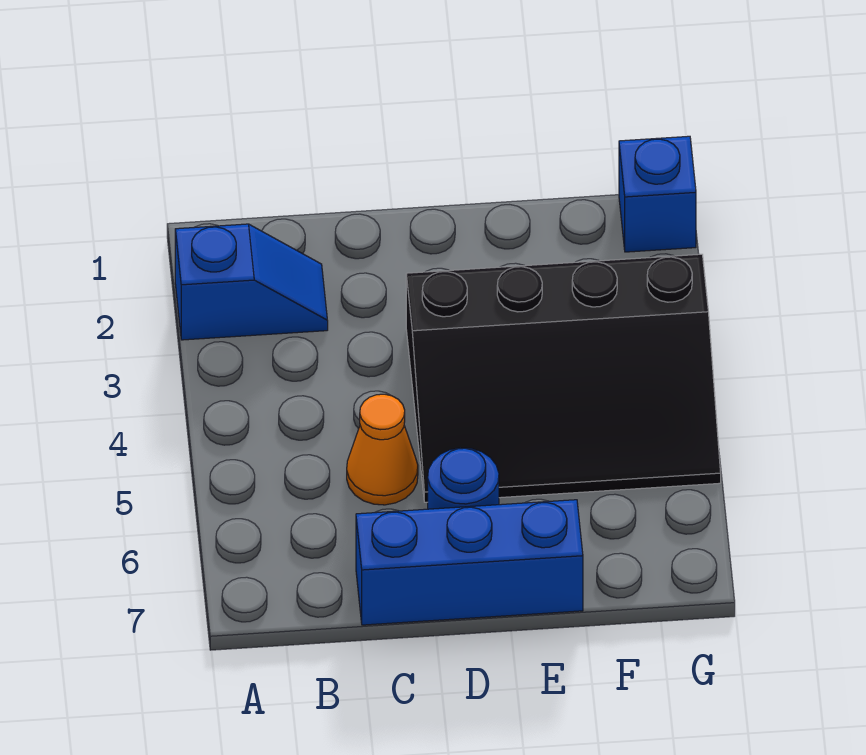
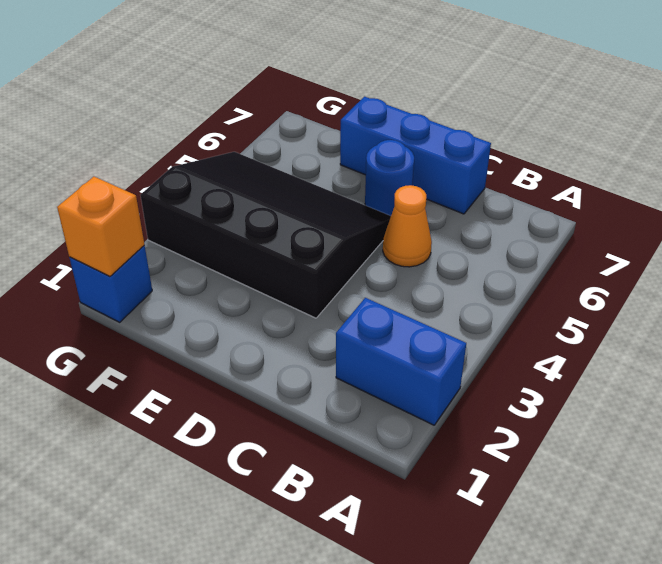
blue slope A2:B2 level 1 top A -> blue brick A2:B2 level 1
none -> orange brick G1 level 2

